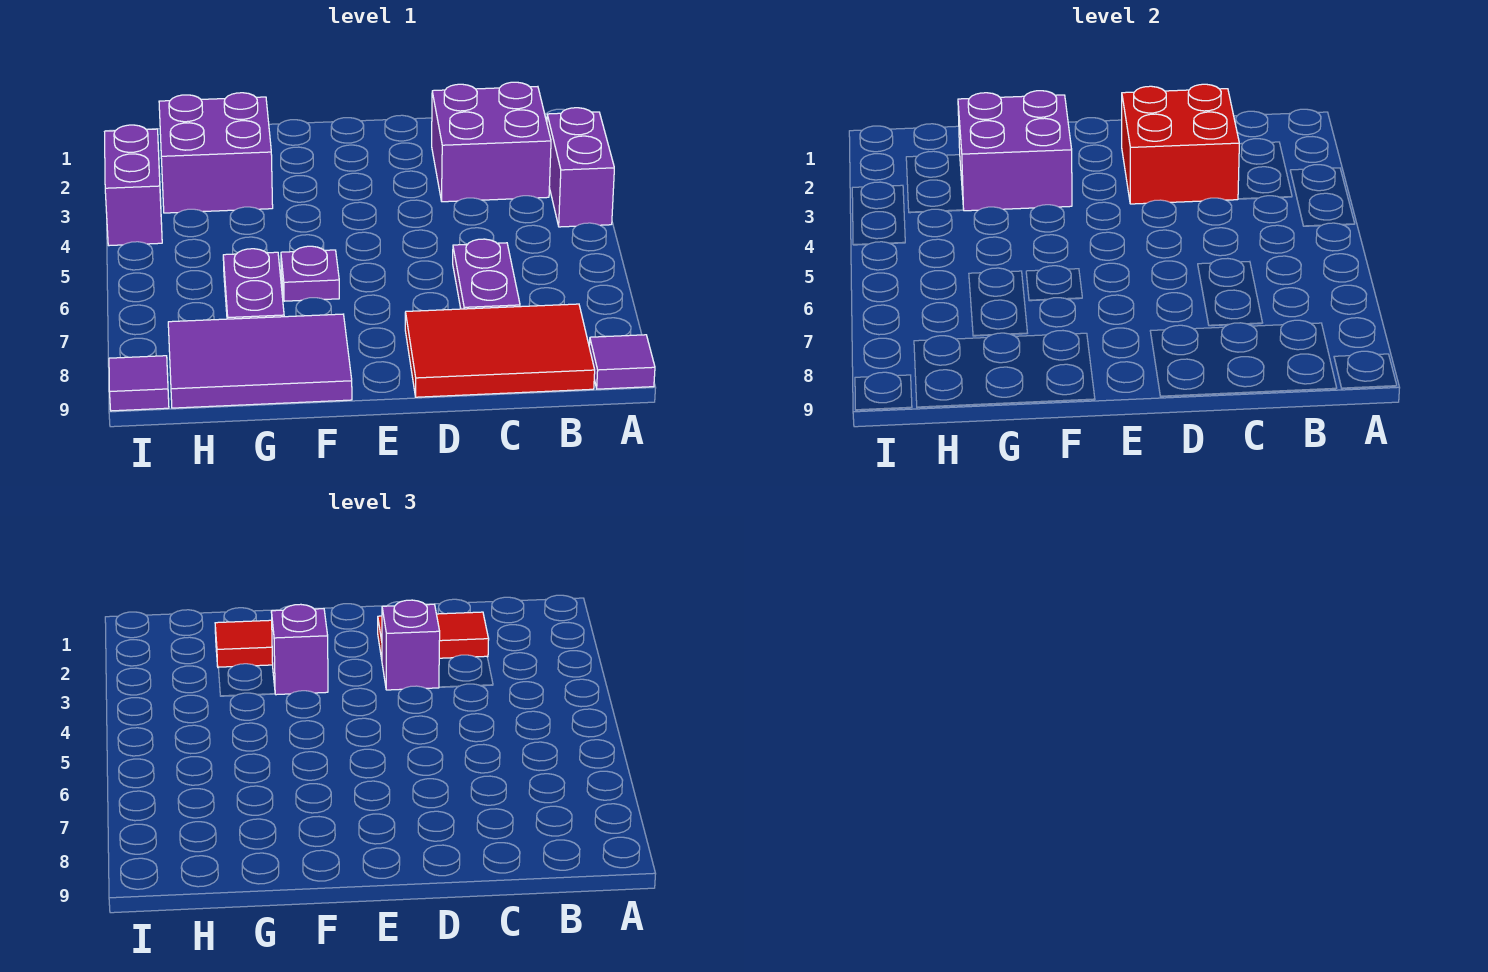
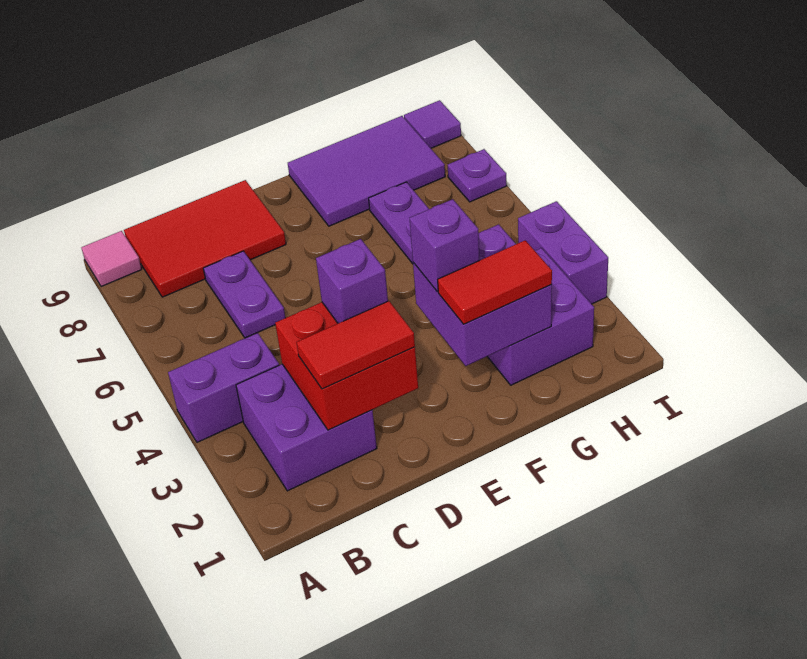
purple brick A3:A4 level 1 -> purple brick A4:B4 level 1
purple tile A9 level 1 -> pink tile A9 level 1
purple plate F6 level 1 -> purple plate I7 level 1

